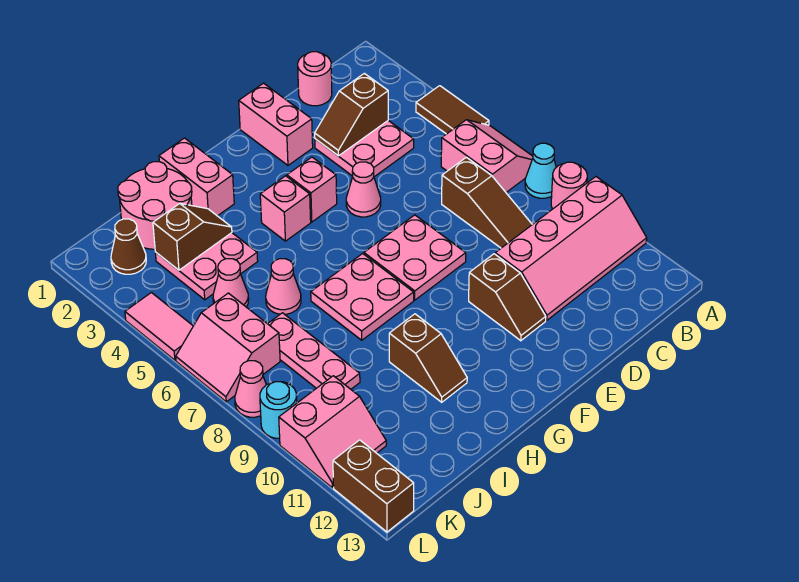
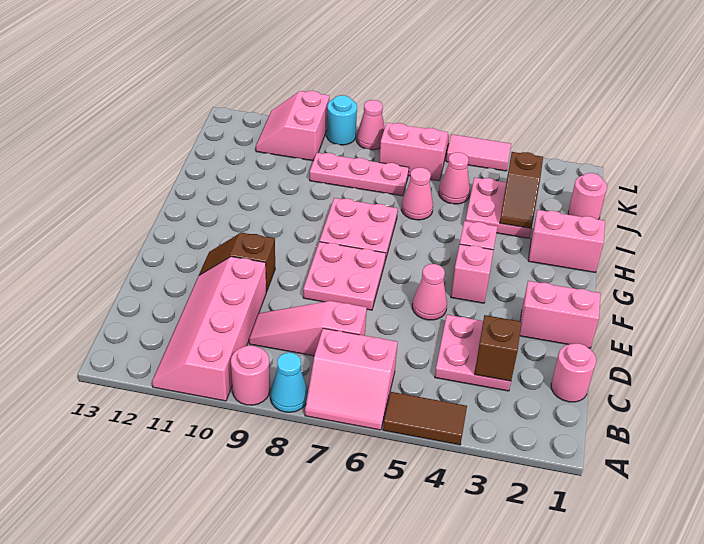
brown slope C7:C9 level 1 top 7 -> pink slope C7:C9 level 1 top 7
brown slope H10:H11 level 1 top 10 -> none
pink round brick I1:J2 level 1 -> pink round brick J1 level 1
brown cone K2 level 1 -> none
brown brick L12:L13 level 1 -> none

